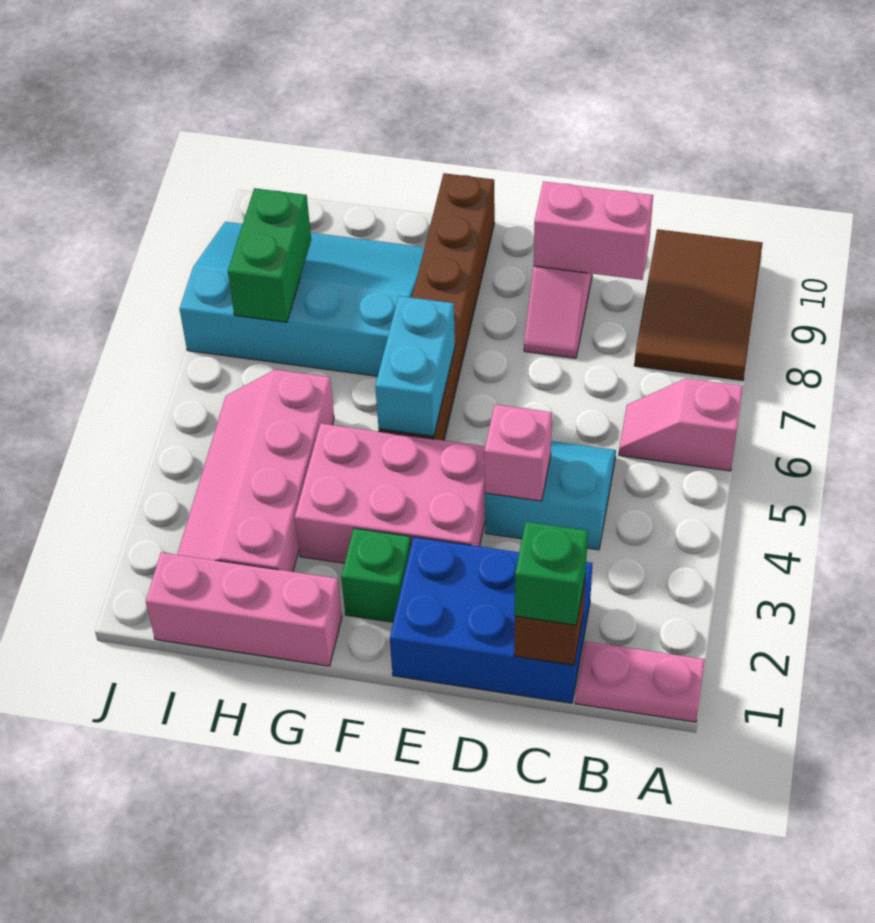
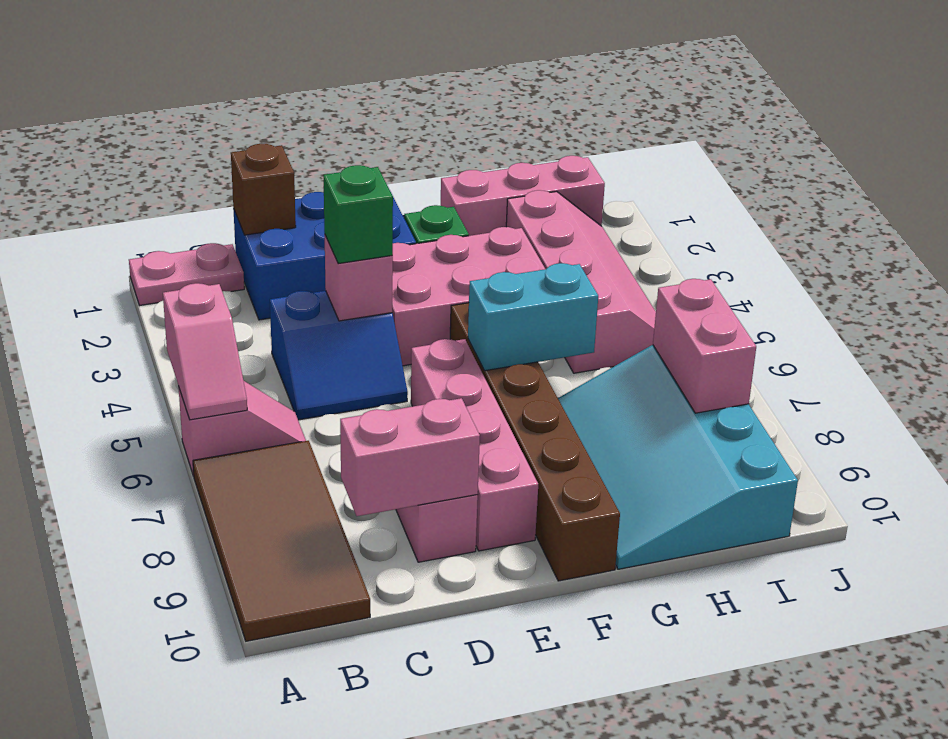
none -> pink slope A5:A6 level 2 top 5
brown tile A8:B10 level 1 -> brown tile A7:B10 level 1
green brick C1 level 3 -> green brick D4 level 3
cyan slope C4:D5 level 1 top 4 -> blue slope C4:D5 level 1 top 4
none -> pink brick E6:E9 level 1
cyan brick F5:F6 level 2 -> cyan brick F6:G6 level 2
cyan slope G7:J9 level 1 top 7 -> cyan slope G7:I10 level 1 top I
green brick I7:I8 level 2 -> pink brick I7:I8 level 2

